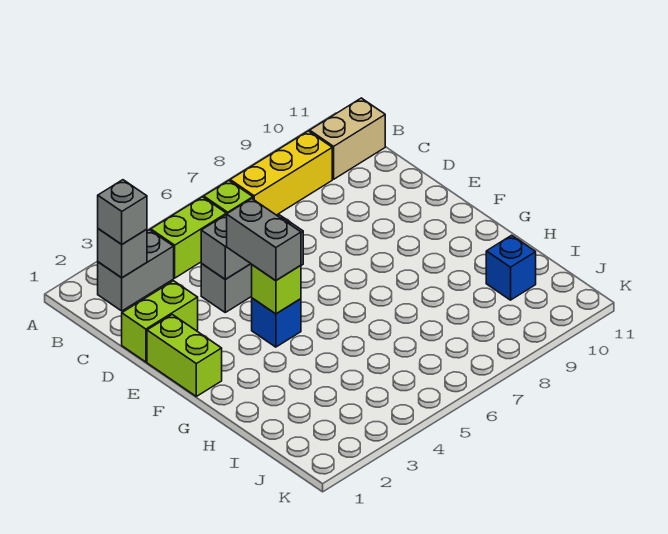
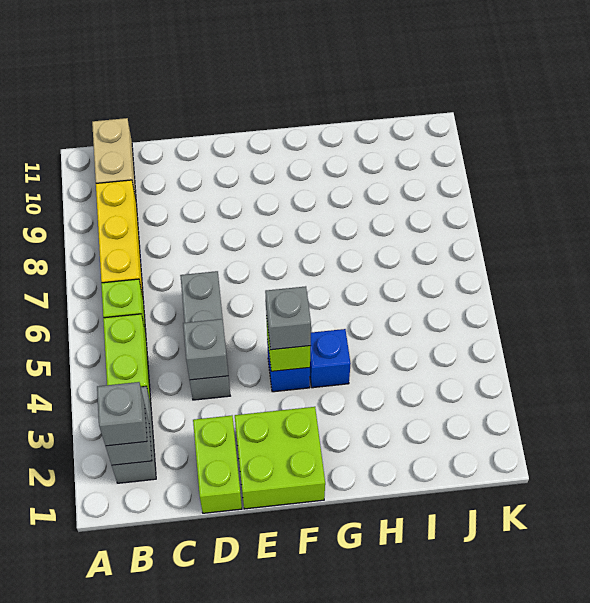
lime brick E1:F1 level 1 -> lime brick E1:F2 level 1
grey brick E4:F4 level 3 -> grey brick F4 level 3
blue brick I10 level 1 -> blue brick G4 level 1

